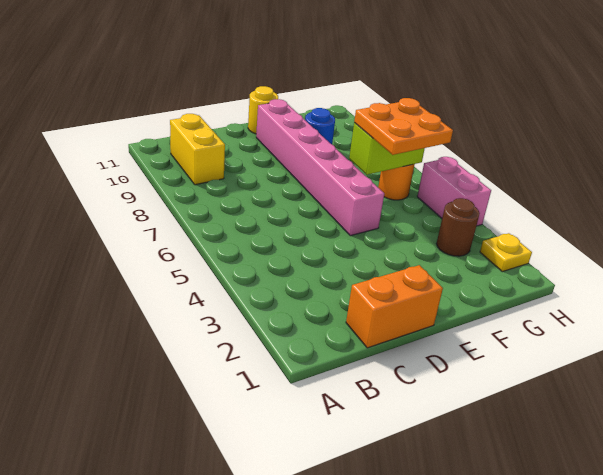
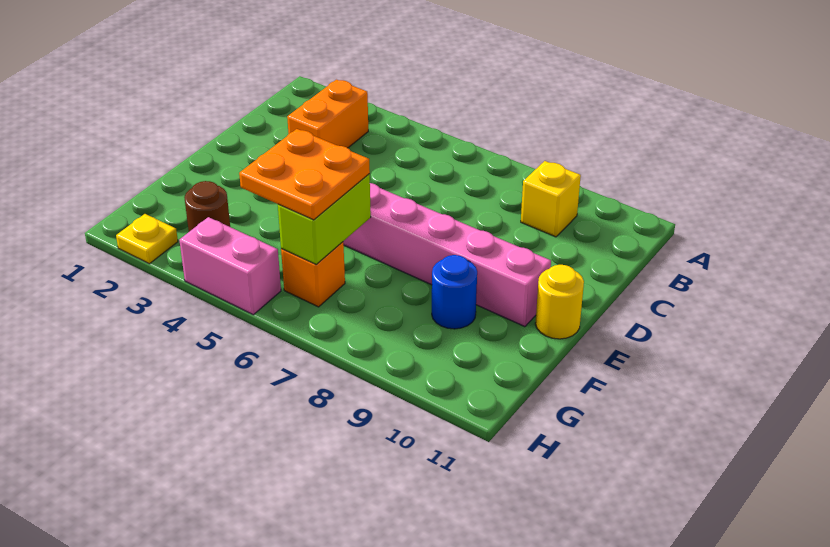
yellow brick B9:B10 level 1 -> yellow brick B9 level 1
orange brick C1:D1 level 1 -> orange brick B3:C3 level 1
orange round brick G6 level 1 -> orange brick G6 level 1

